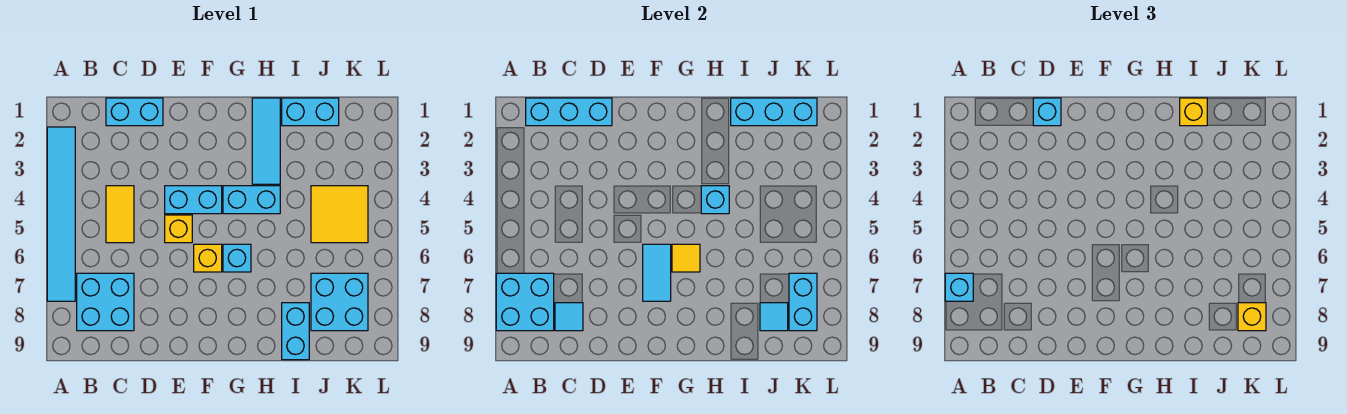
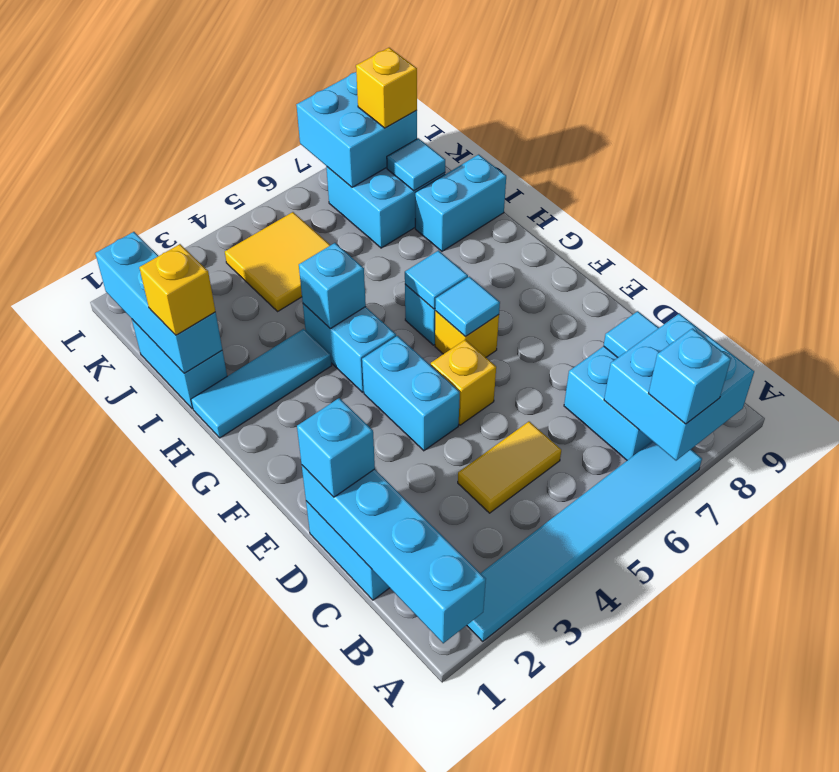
cyan brick B1:D1 level 2 -> cyan brick A1:D1 level 2
cyan tile F6:F7 level 2 -> cyan tile F6 level 2
yellow tile G6 level 2 -> cyan tile G6 level 2
cyan brick K7:K8 level 2 -> cyan brick K7:L8 level 2

